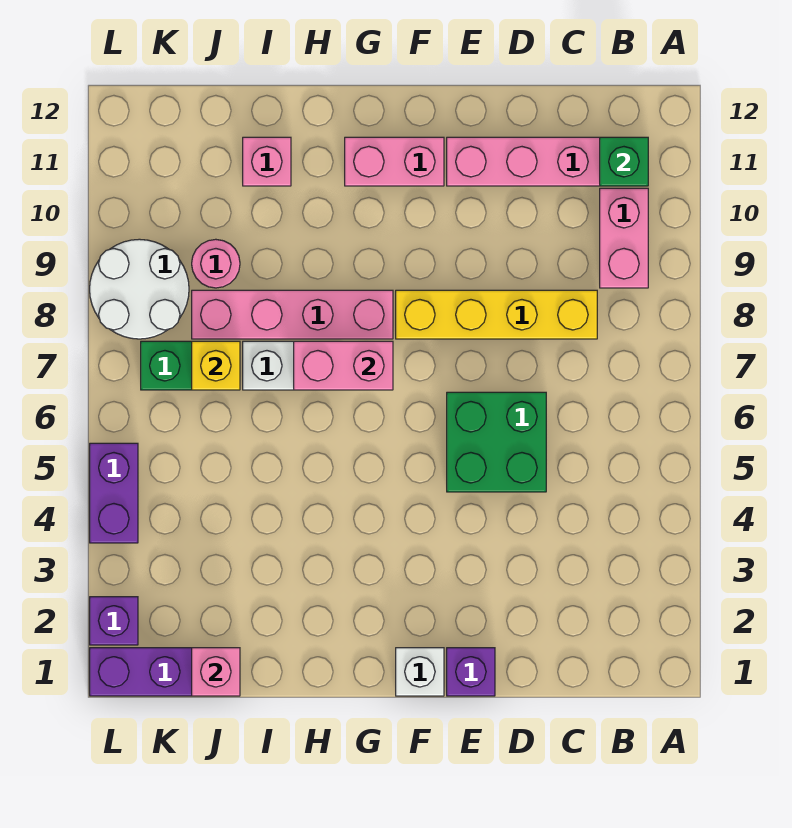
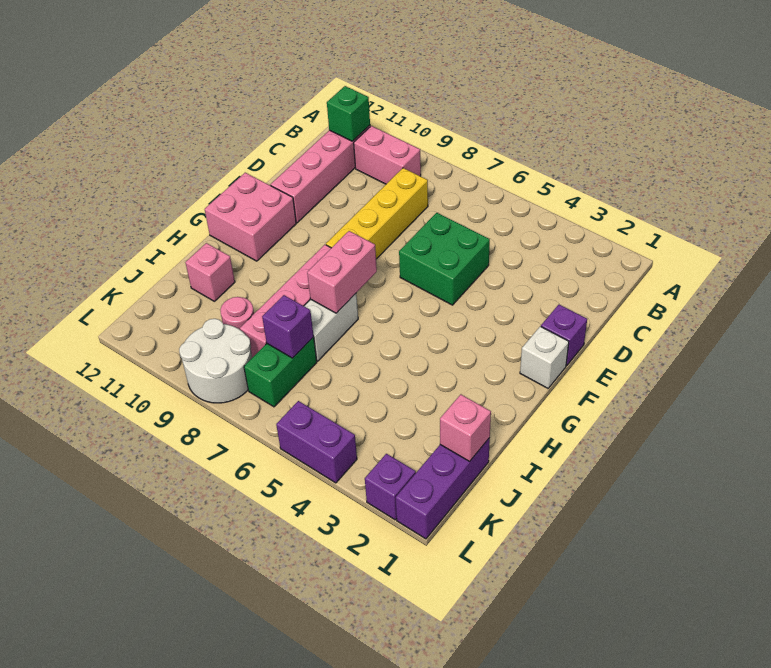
pink brick F11:G11 level 1 -> pink brick F11:G12 level 1
yellow brick J7 level 2 -> purple brick J7 level 2

